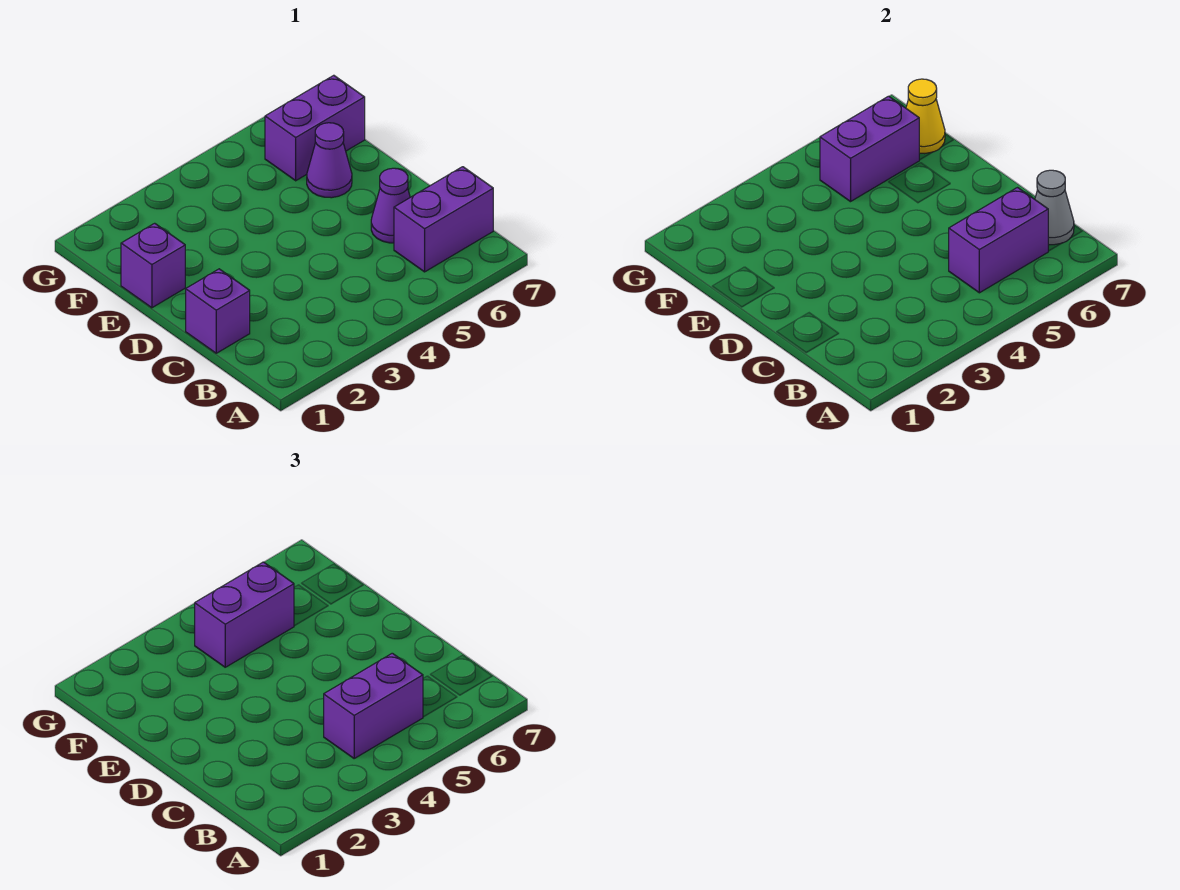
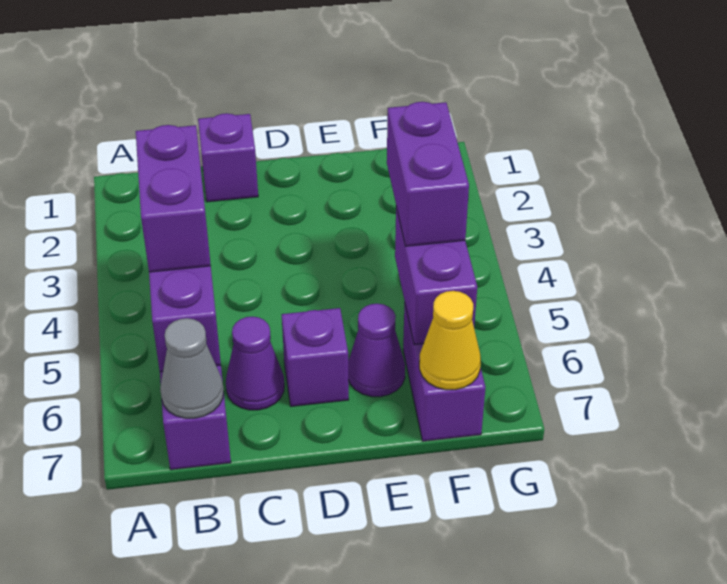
purple brick E1 level 1 -> purple brick D6 level 1

